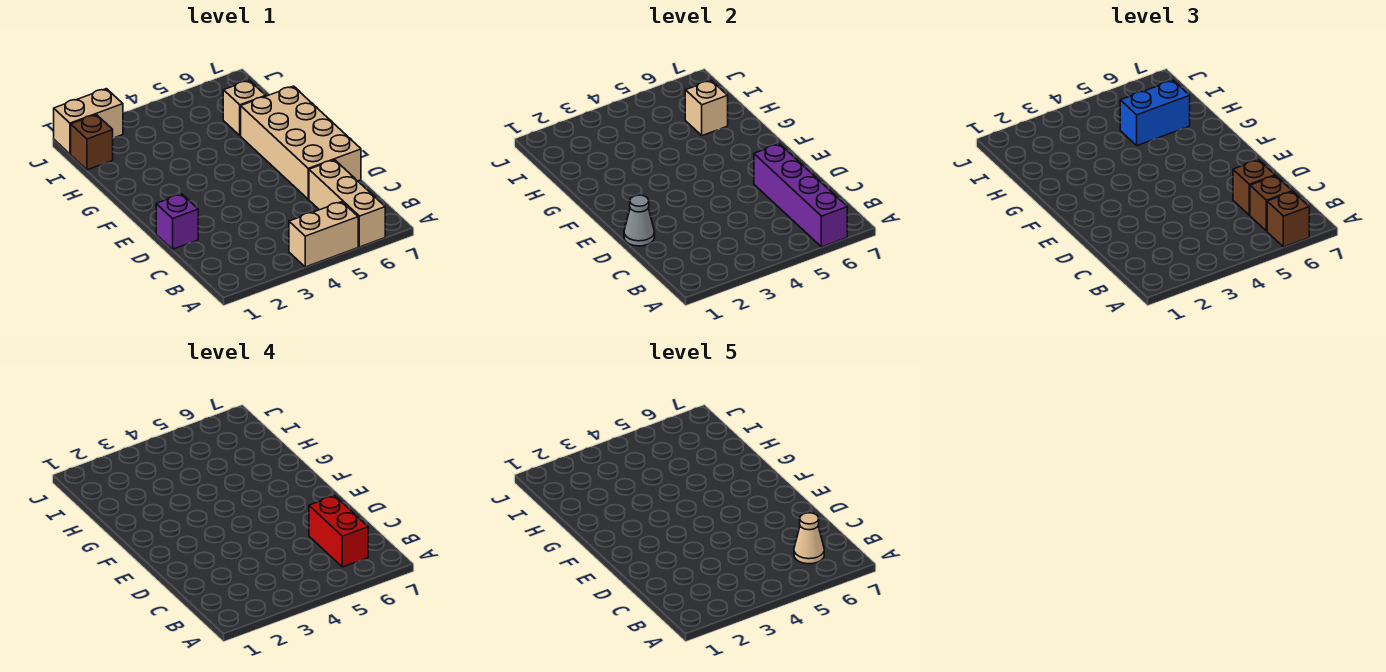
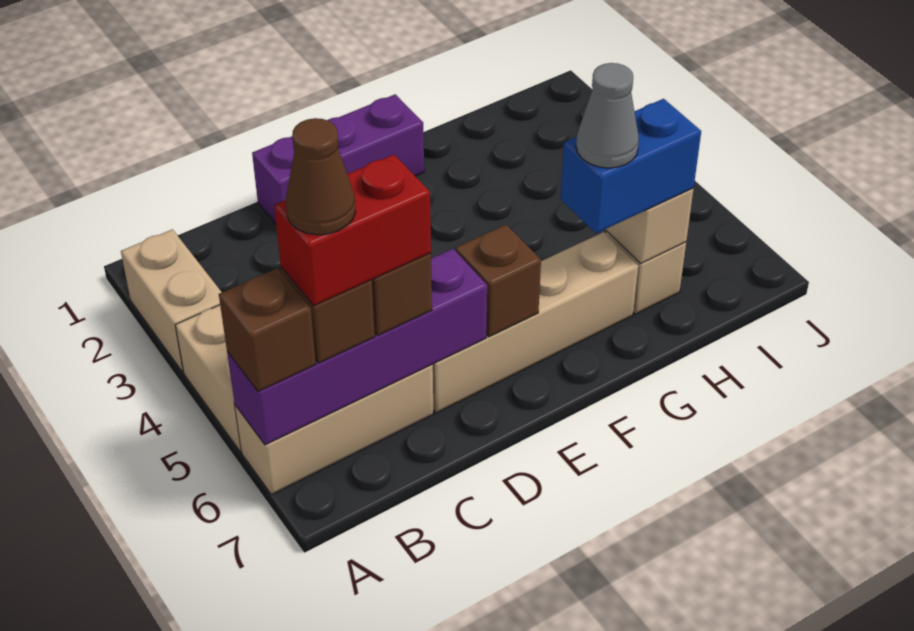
tan cone B6 level 5 -> brown cone B6 level 5
purple brick D1 level 1 -> purple brick D1:F1 level 1
grey cone D1 level 2 -> grey cone G6 level 4
tan brick D6:G7 level 1 -> tan brick D6:G6 level 1
blue brick H5:H6 level 3 -> blue brick G6:H6 level 3
brown brick I1 level 1 -> brown brick E6 level 2
tan brick J1:J2 level 1 -> tan brick A2:A3 level 1

